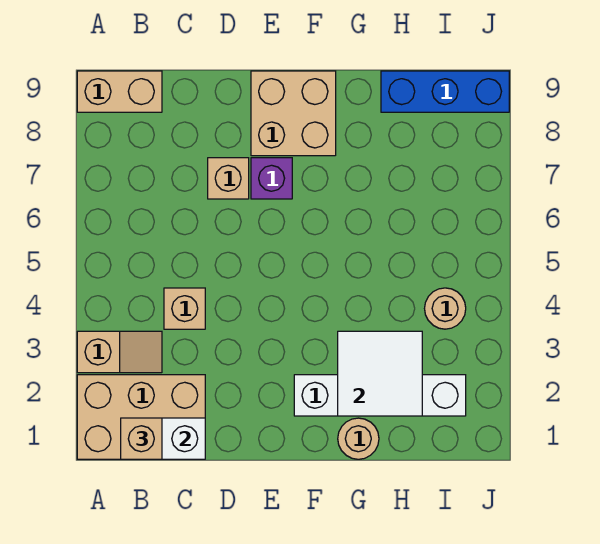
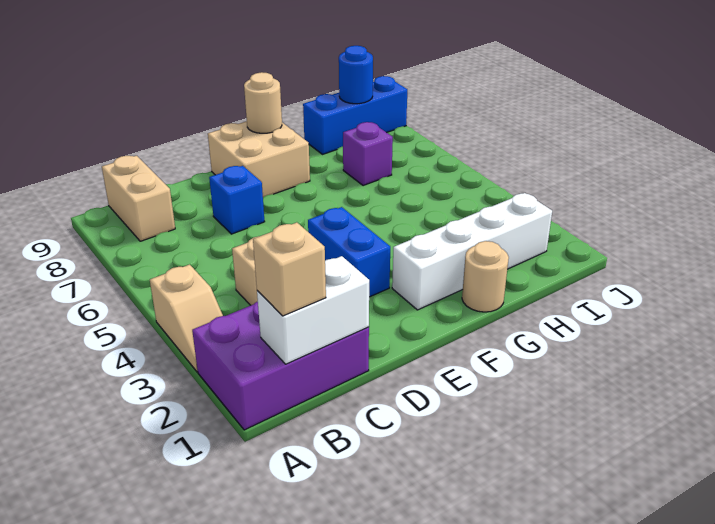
tan brick A1:C2 level 1 -> purple brick A1:C2 level 1
tan slope A3:B3 level 1 top A -> tan slope A3:A4 level 1 top 4
tan brick A9:B9 level 1 -> tan brick B8:B9 level 1
tan brick D7 level 1 -> blue brick D7 level 1
none -> blue brick E3:E4 level 1
purple brick E7 level 1 -> purple brick H7 level 1
white tile G2:H3 level 2 -> none
tan round brick I4 level 1 -> tan round brick F9 level 2
none -> blue round brick I9 level 2

